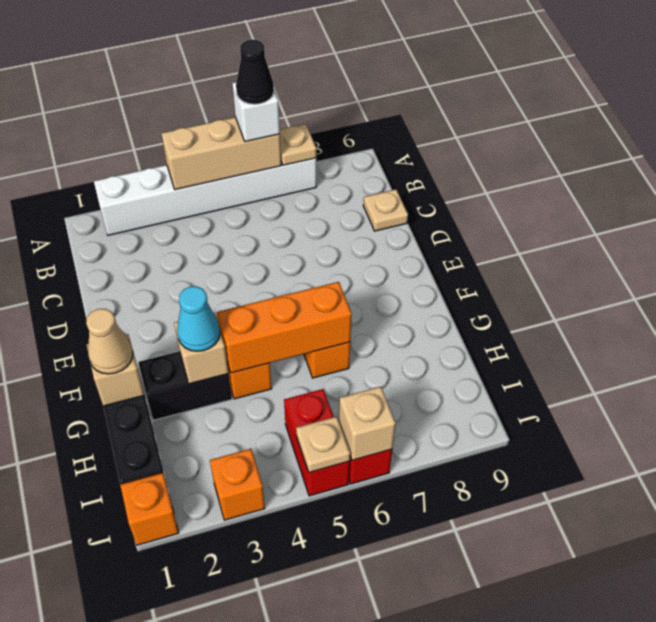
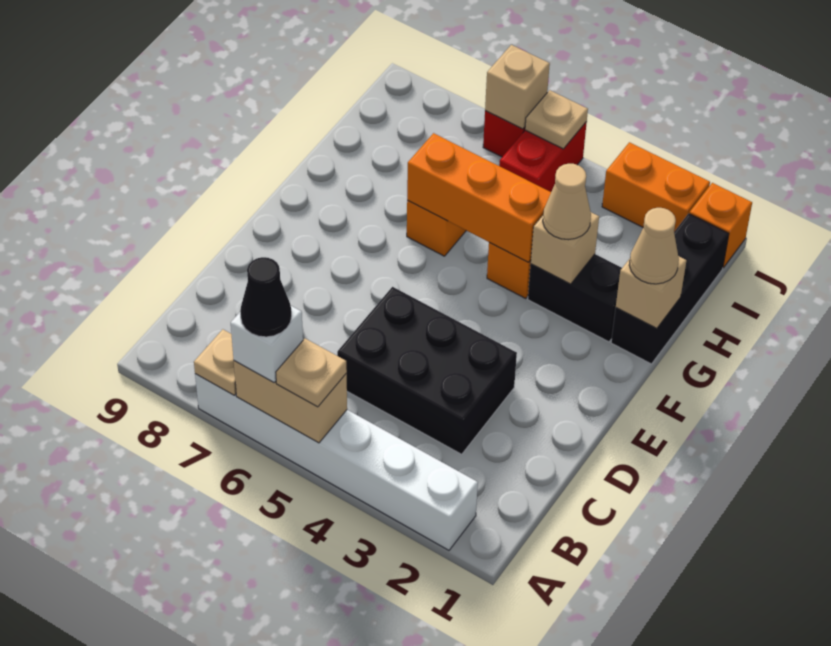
tan brick A4:A6 level 2 -> tan brick A5:A6 level 2
none -> black brick C3:D5 level 1
tan plate C9 level 1 -> tan plate A5 level 3
cyan cone G3 level 3 -> tan cone G3 level 3
orange brick J3 level 1 -> orange brick J2:J3 level 1

